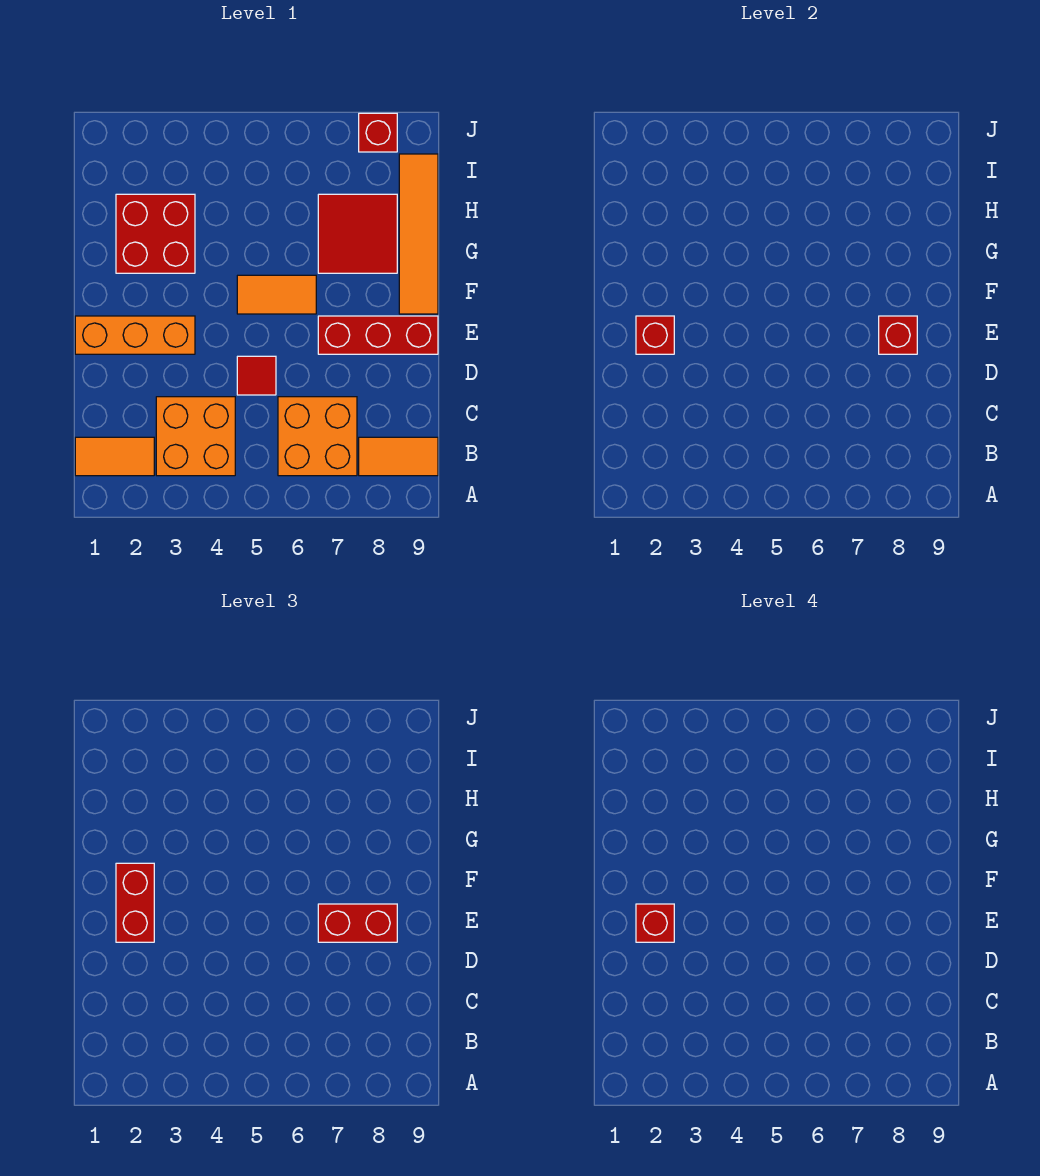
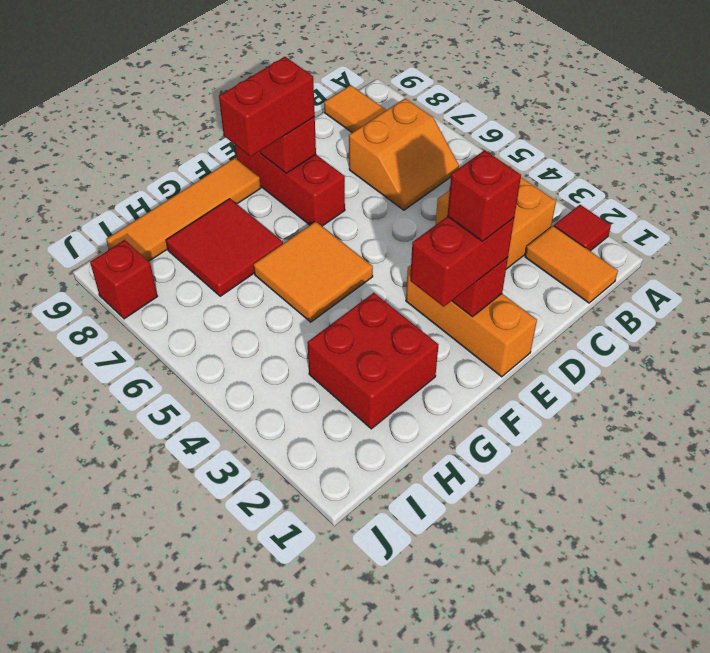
orange brick B6:C7 level 1 -> orange slope B6:C7 level 1 top 7
red tile D5 level 1 -> red tile A2 level 1
red brick E7:E8 level 3 -> red brick E8:F8 level 3
orange tile F5:F6 level 1 -> orange tile F5:G6 level 1

